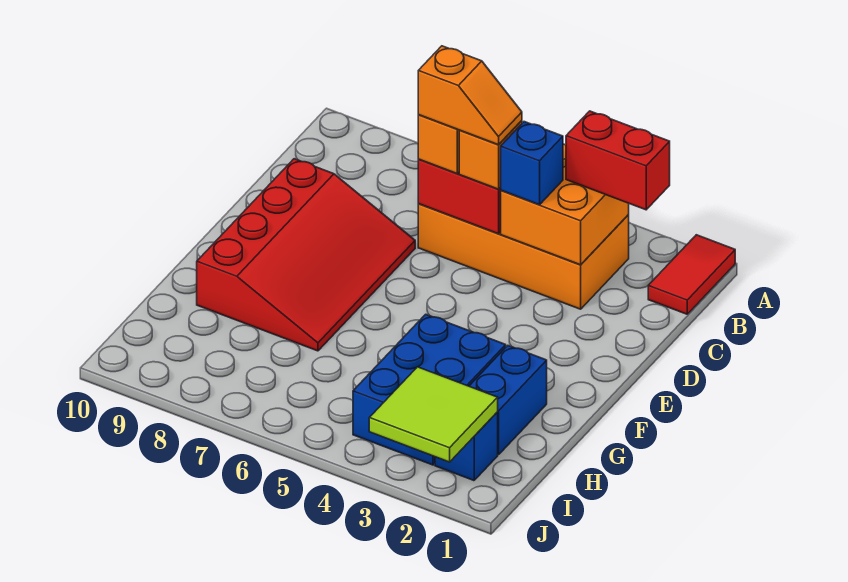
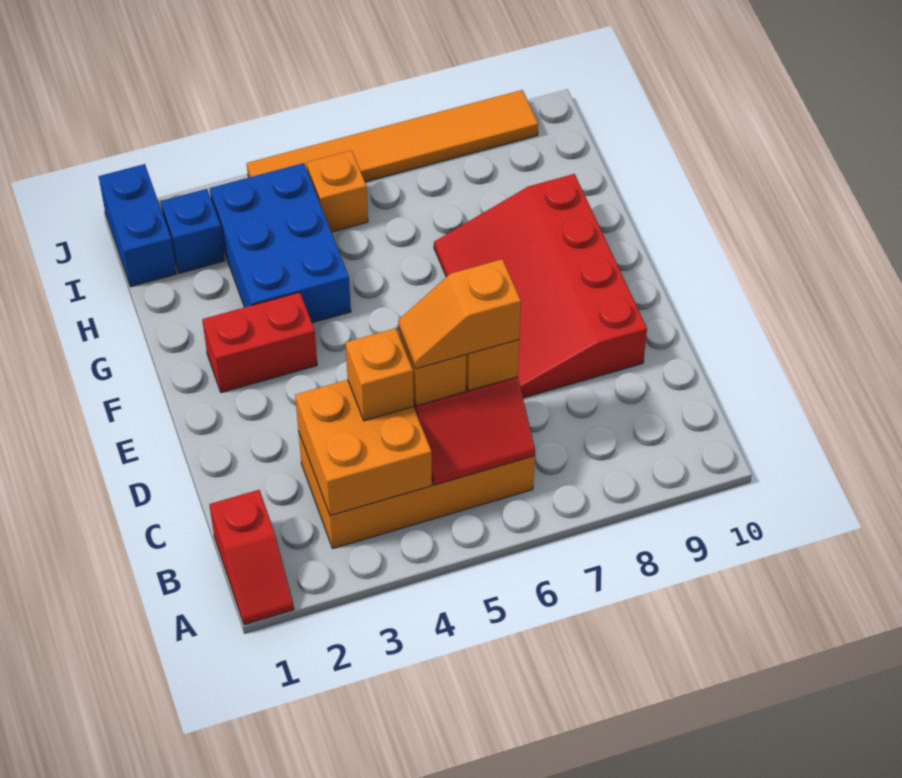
red tile A1:B1 level 1 -> red slope A1:B1 level 1 top B
red brick B2:B3 level 3 -> red brick F2:F3 level 1
blue brick C4 level 3 -> orange brick C4 level 3
blue brick G2:H2 level 1 -> blue brick I1:J1 level 1
lime tile I2:J3 level 2 -> none
none -> orange brick I5 level 1
none -> orange tile J4:J9 level 1

